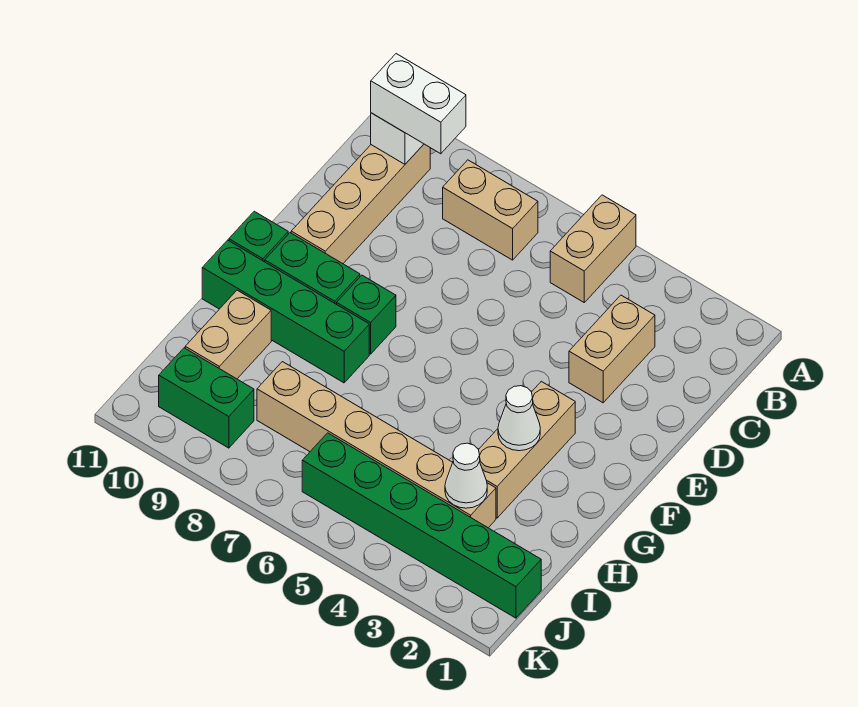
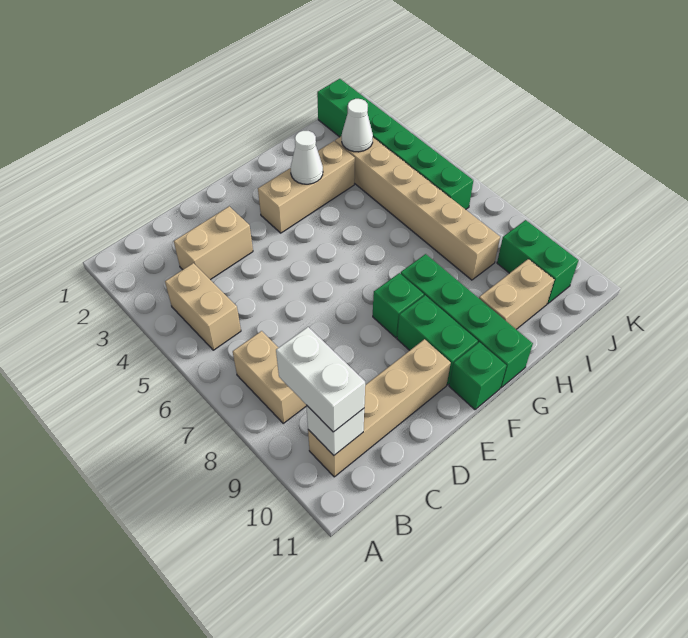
tan brick A5:B5 level 1 -> tan brick B4:B5 level 1

